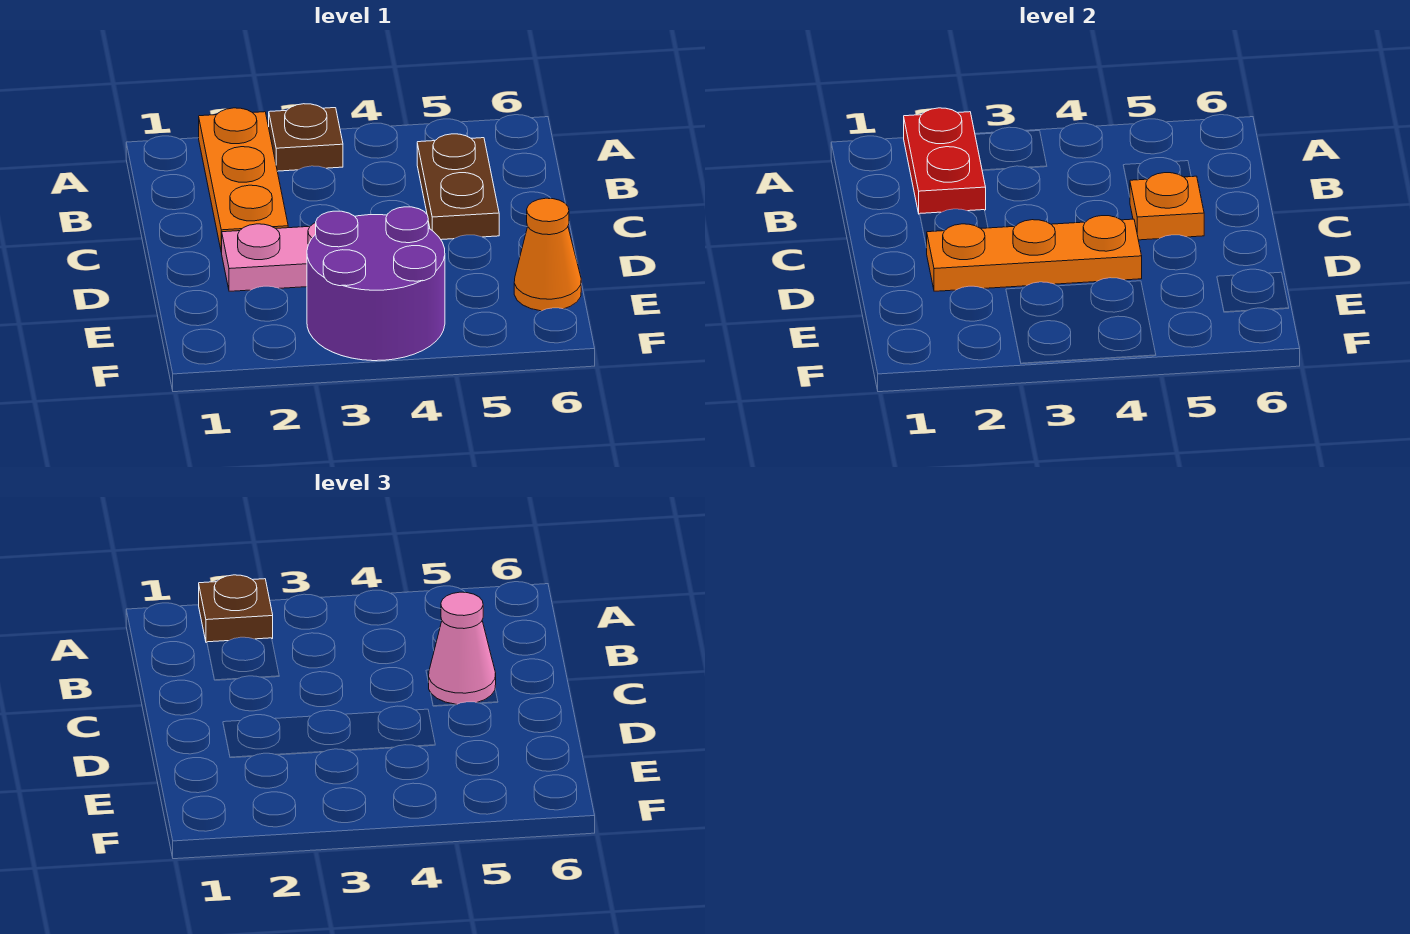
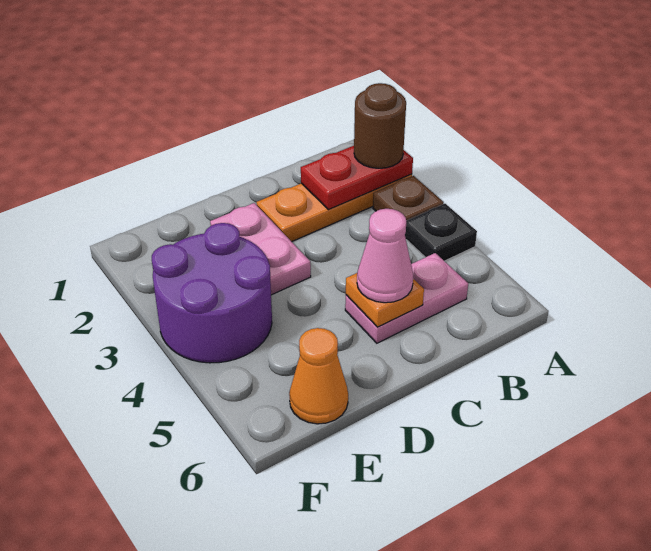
brown plate A2 level 3 -> brown round brick A2 level 3
none -> black plate A4 level 1
brown plate B5:C5 level 1 -> pink plate B5:C5 level 1
orange plate D2:D4 level 2 -> none

